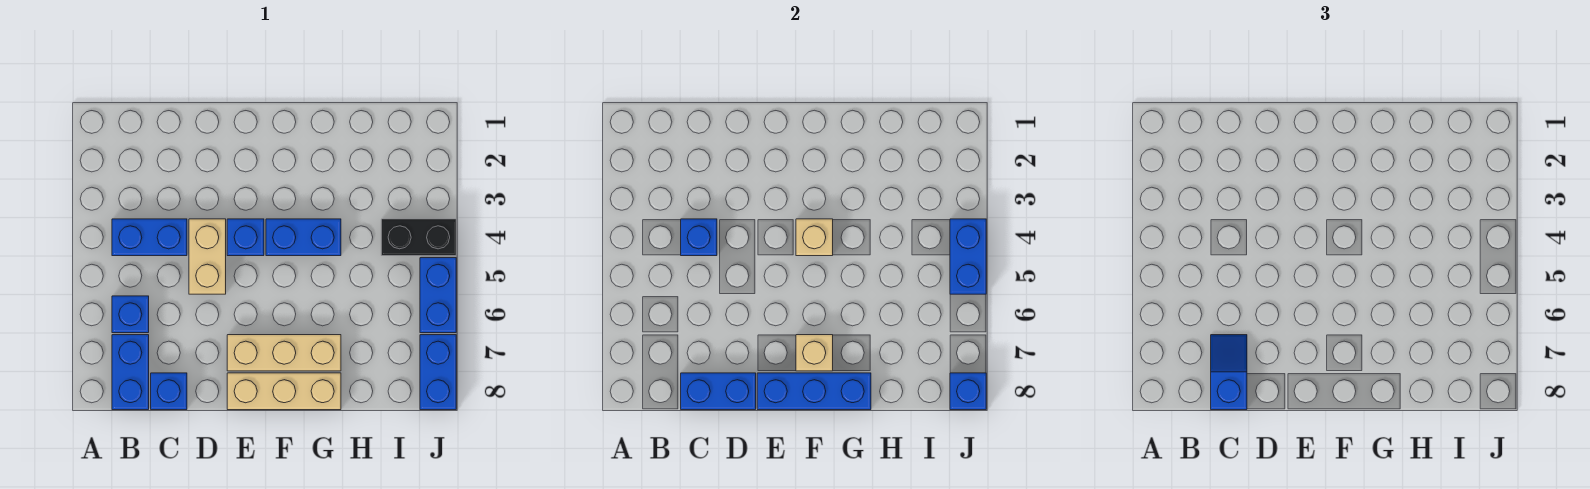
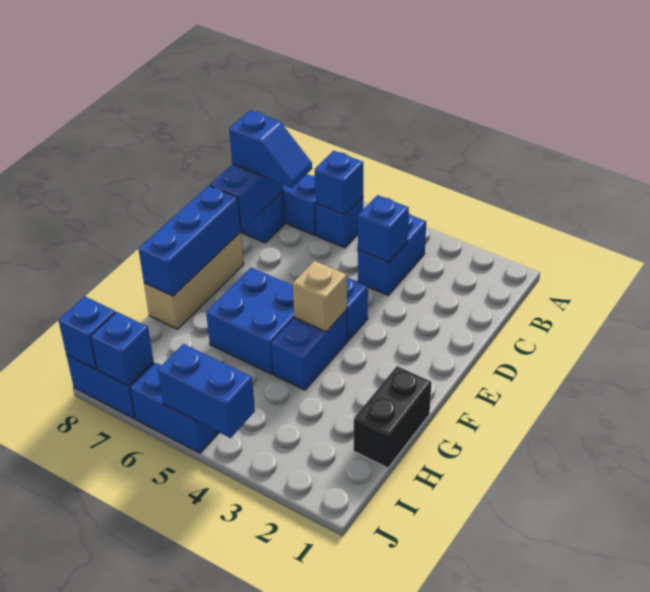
none -> blue brick B6 level 2
tan brick D4:D5 level 1 -> none
tan brick E7:G7 level 1 -> none
none -> blue brick F5:G6 level 1
tan brick F7 level 2 -> none
black brick I4:J4 level 1 -> black brick G1:H1 level 1
none -> blue brick J7 level 2

